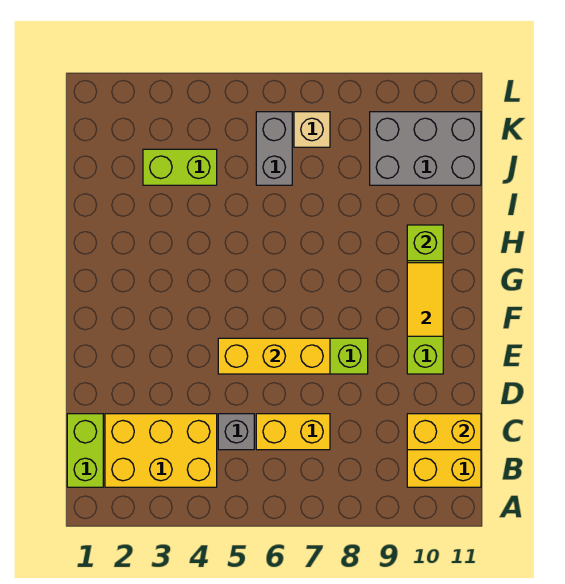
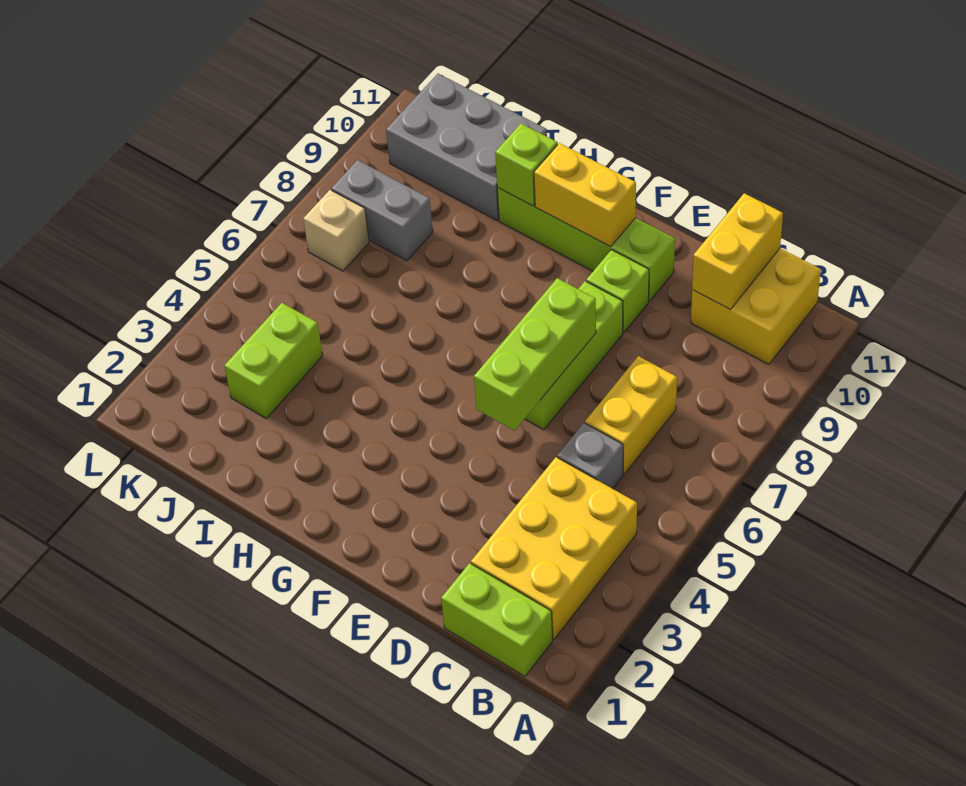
yellow brick E5:E7 level 2 -> lime brick E5:E7 level 2
none -> lime brick E9 level 1
yellow tile F10:G10 level 2 -> yellow brick F10:G10 level 2
grey brick J6:K6 level 1 -> grey brick J8:K8 level 1
grey brick J9:K11 level 1 -> grey brick I10:K11 level 1

